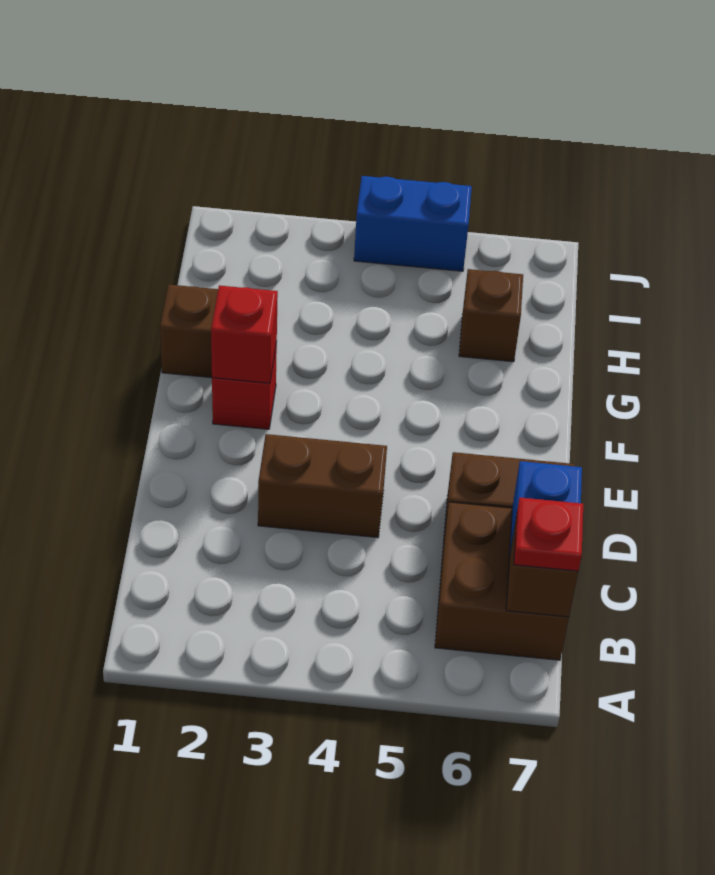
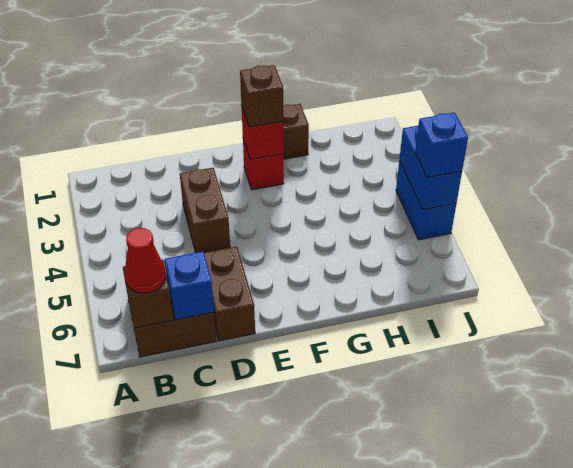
red plate B7 level 3 -> red cone B7 level 3
brown brick H6 level 1 -> brown brick F2 level 3
none -> blue brick J4:J5 level 2
none -> blue brick J5 level 3

